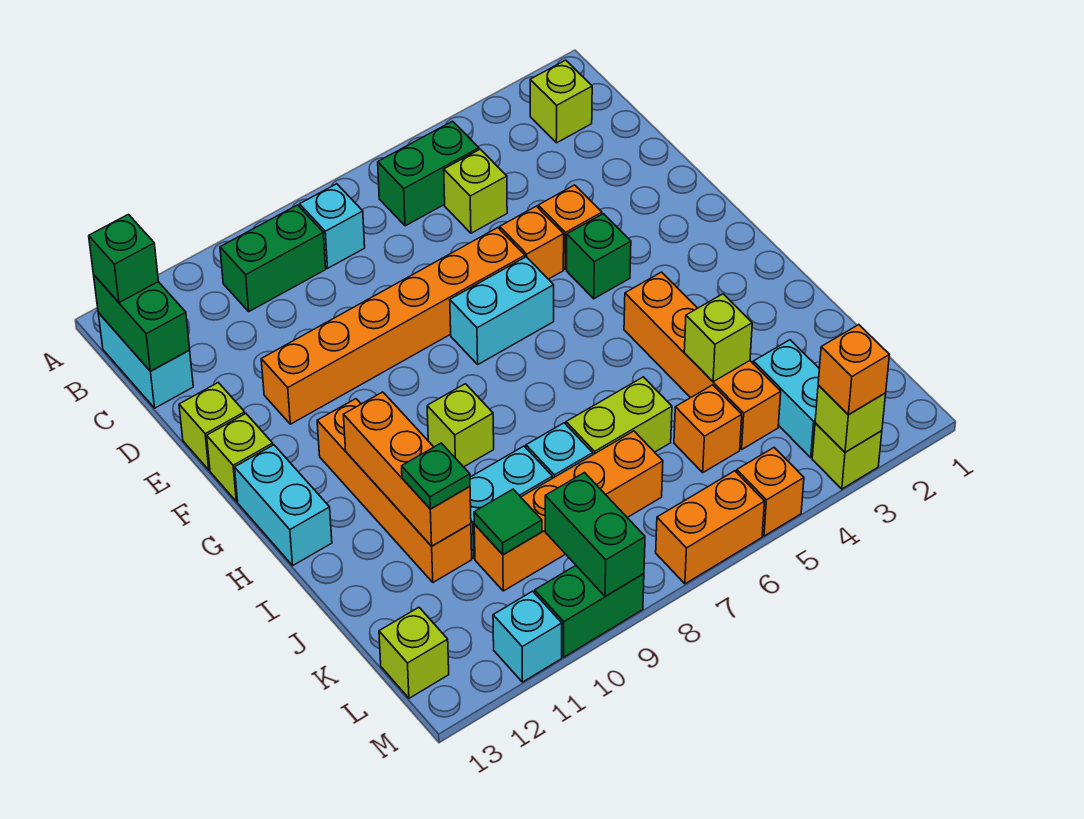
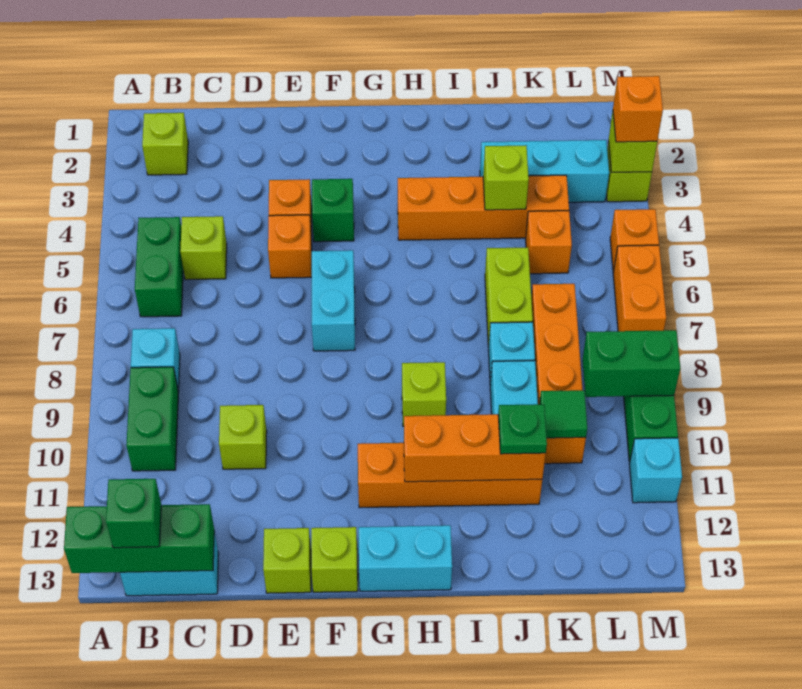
green brick B13:C13 level 2 -> green brick A13:C13 level 2
orange brick E6:E11 level 1 -> none
cyan brick K3:L3 level 1 -> cyan brick J3:L3 level 1
lime brick L13 level 1 -> lime brick D10 level 1

